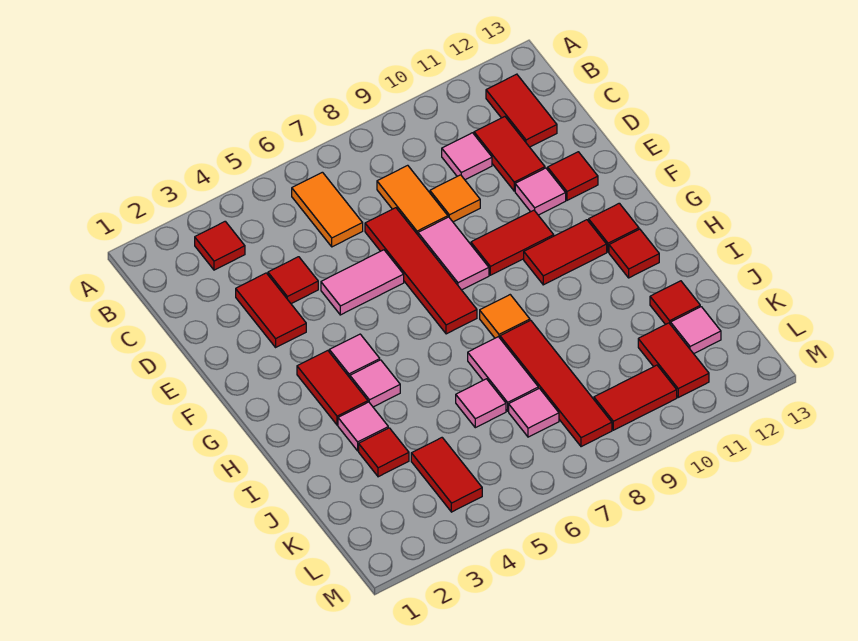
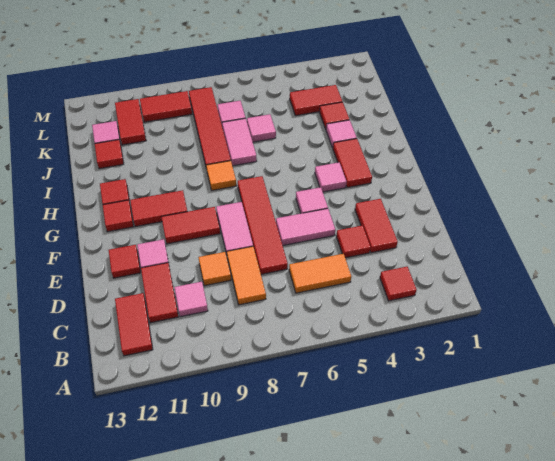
orange tile B6:C6 level 1 -> orange tile C5:C6 level 1
pink tile H4 level 1 -> pink tile F5 level 1
red tile K4:L4 level 1 -> red tile K3:K4 level 1

